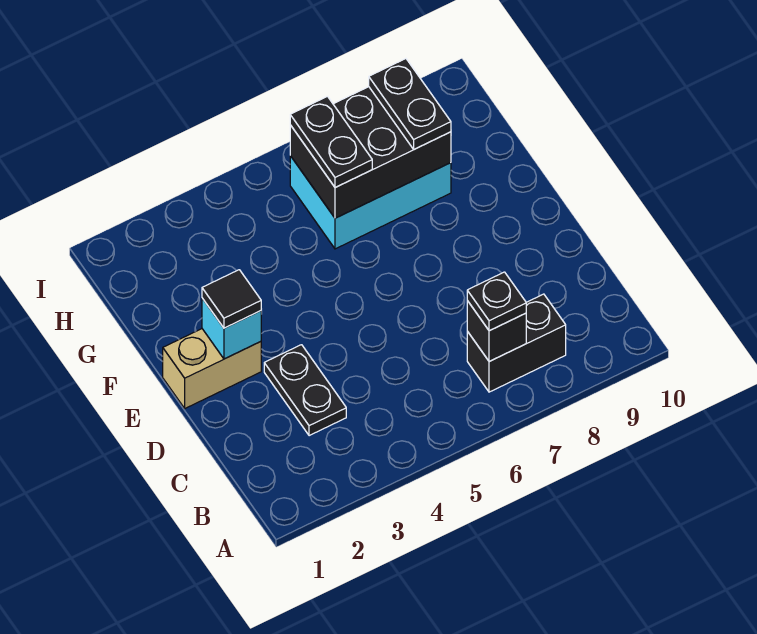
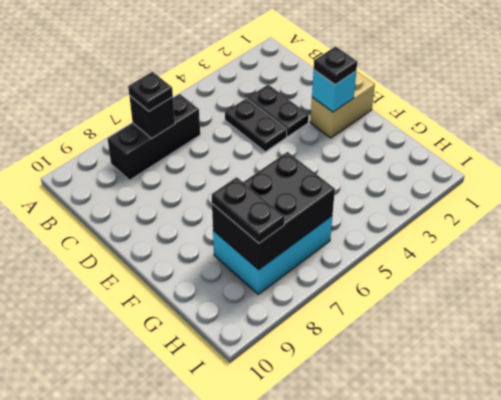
black brick B7:B8 level 1 -> black brick B6:B8 level 1
black tile E2 level 3 -> black plate E2 level 3
black plate G6:H6 level 3 -> black plate C4:D4 level 1

